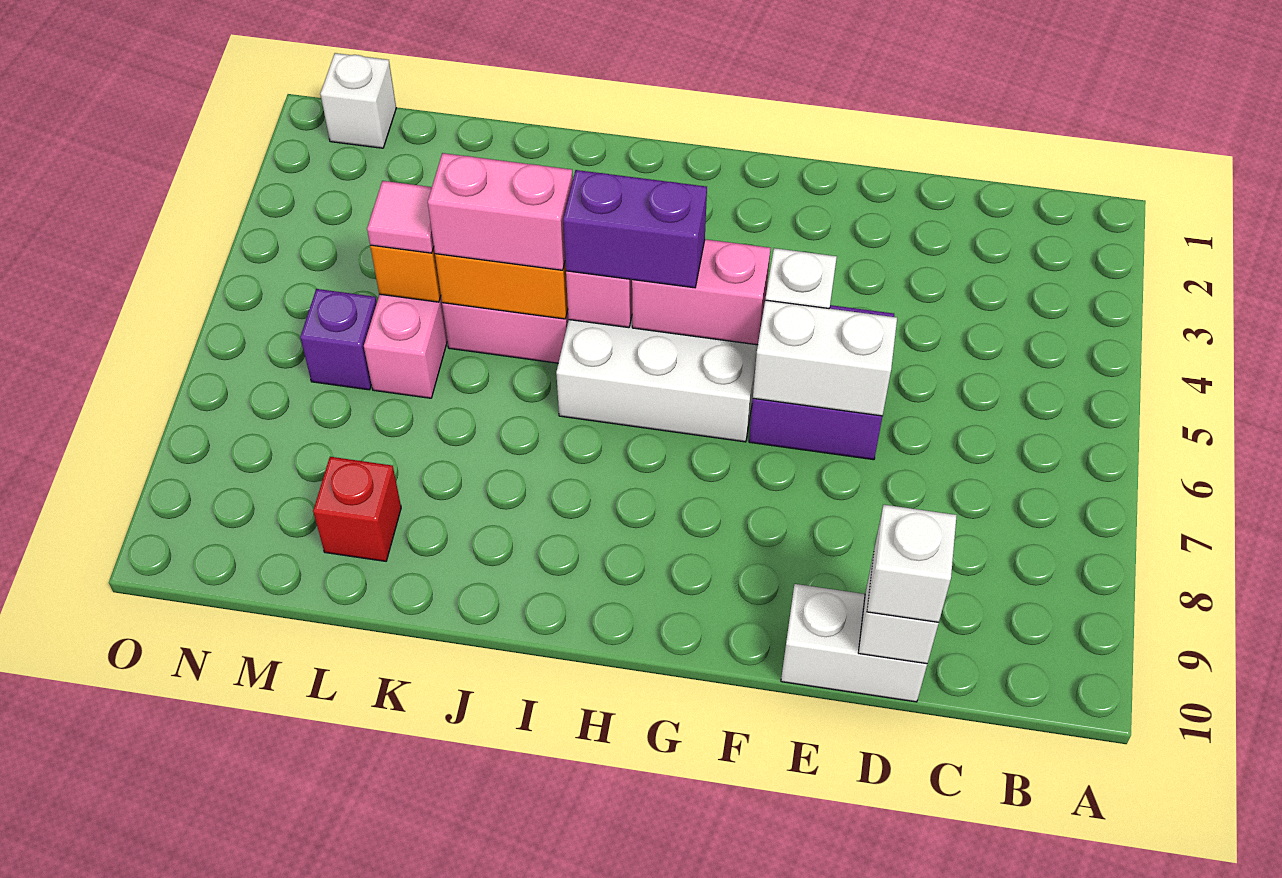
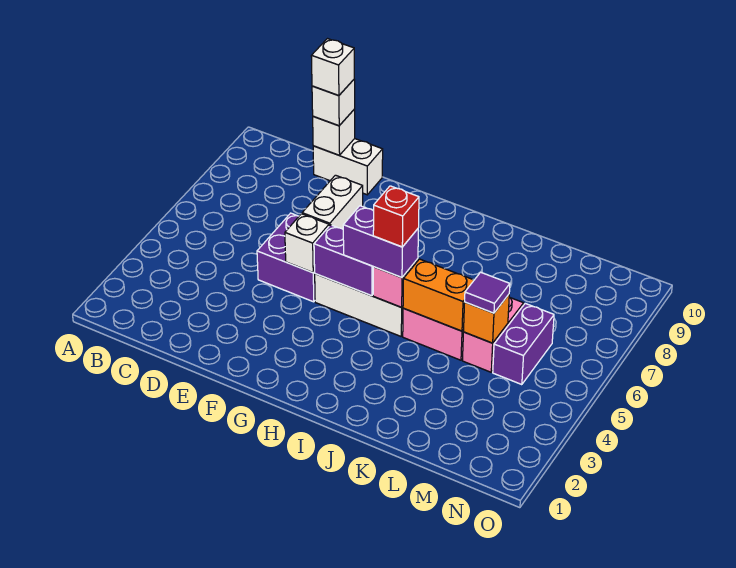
white brick E6:F6 level 2 -> white brick F6:F7 level 2
pink brick G5:H5 level 2 -> purple brick G5:H5 level 2
pink brick J5:K5 level 3 -> none
pink tile L5 level 3 -> purple tile L5 level 3
red brick L9 level 1 -> red brick I5 level 4
purple brick M6 level 1 -> purple brick M5:M6 level 1
white brick N1 level 1 -> white brick D10 level 4

